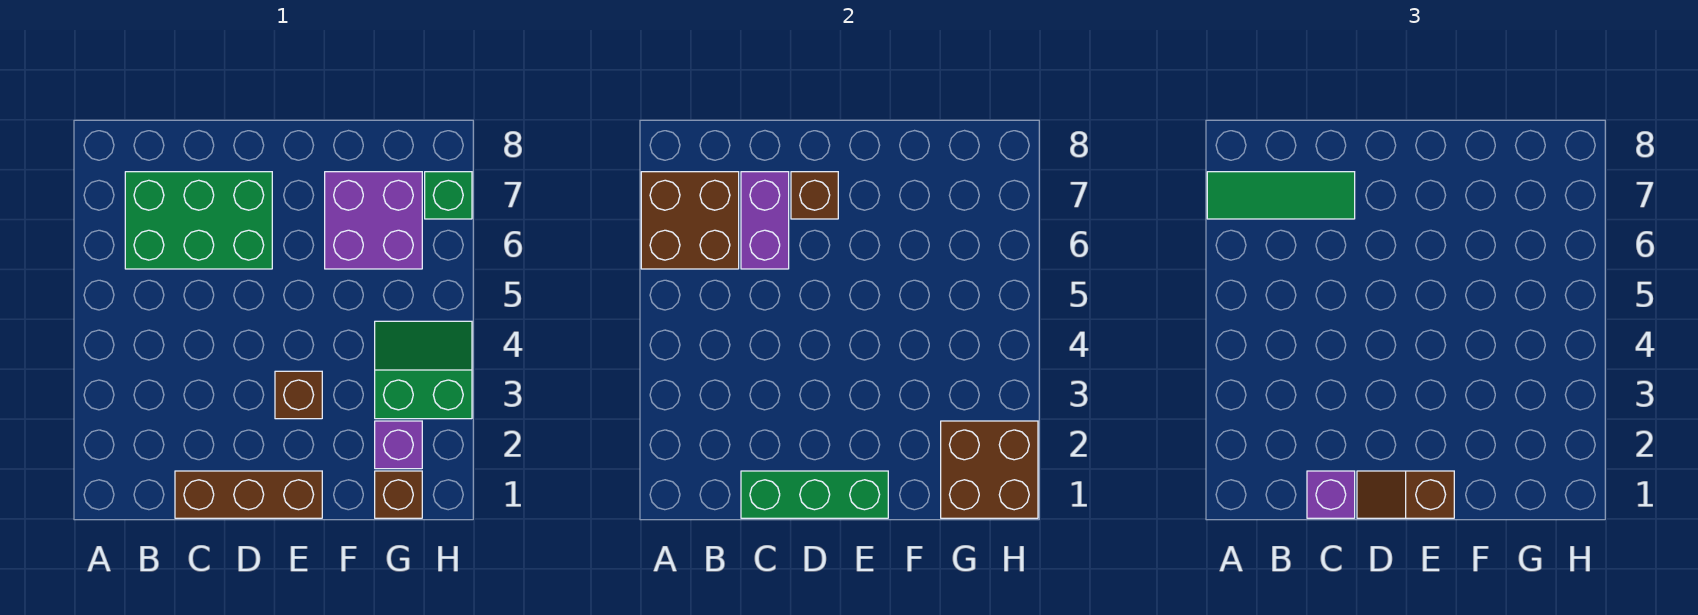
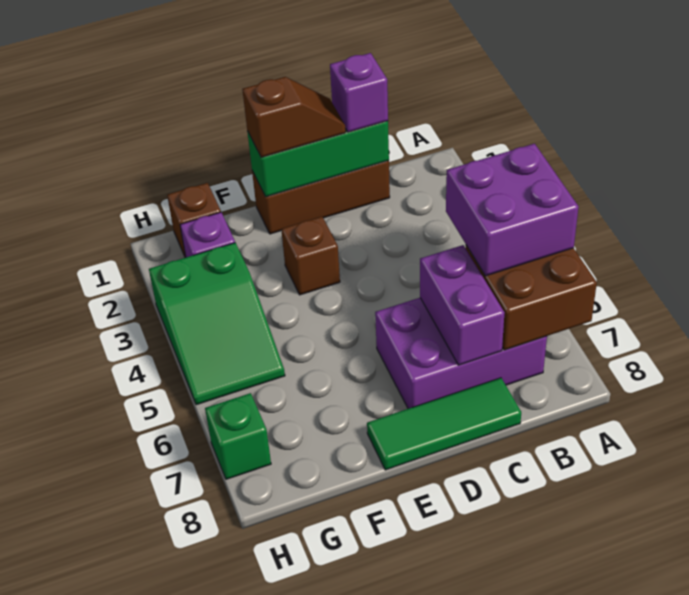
green tile A7:C7 level 3 -> green tile C8:E8 level 1
green brick B6:D7 level 1 -> purple brick B6:D7 level 1
brown brick D7 level 2 -> none
purple brick F6:G7 level 1 -> purple brick A5:B6 level 3
brown brick G1:H2 level 2 -> none
green slope G3:H4 level 1 top 3 -> green slope G3:H5 level 1 top 3

